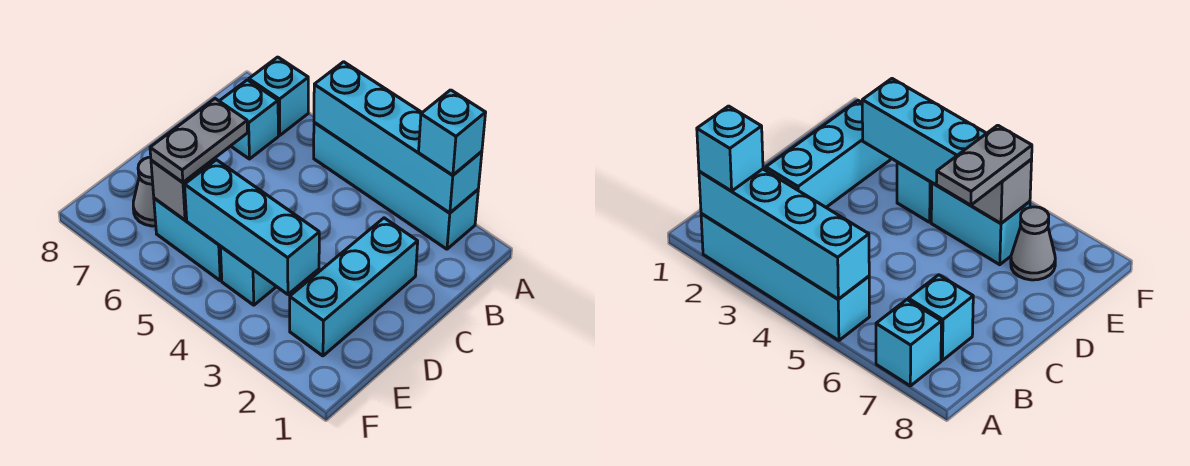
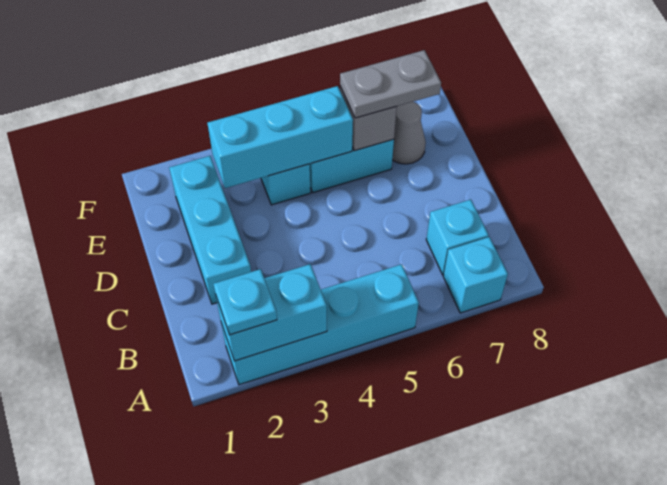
cyan brick A2:A5 level 2 -> cyan brick A2:A3 level 2
cyan brick A2 level 3 -> cyan plate A2 level 3
grey plate D6:E6 level 3 -> grey plate E6:E7 level 3

